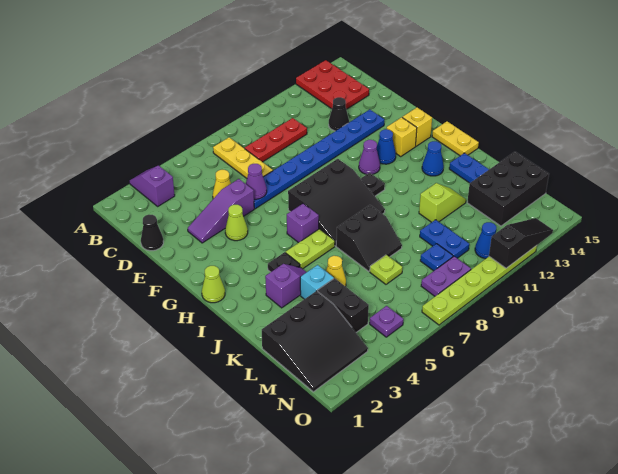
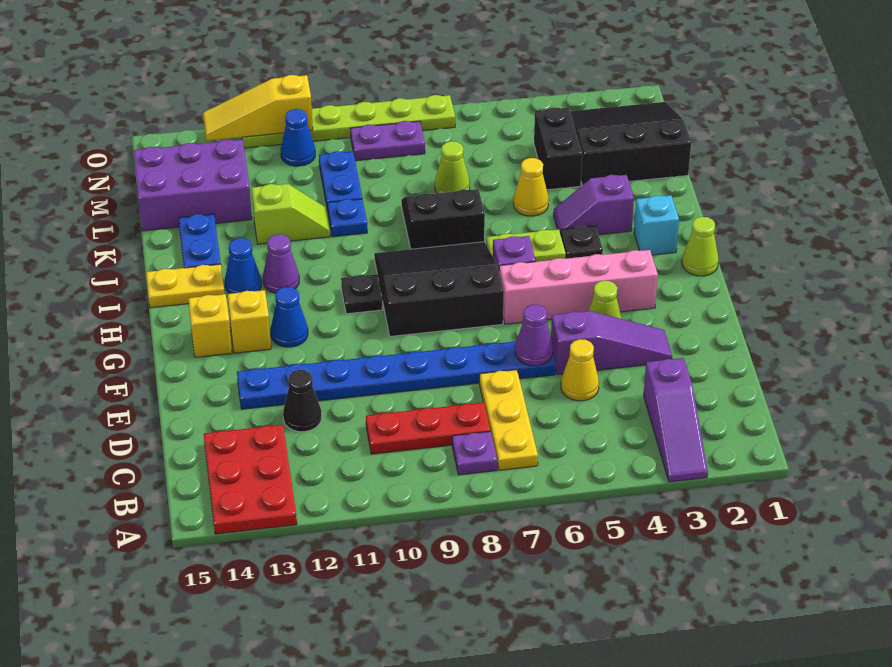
purple slope A3:B3 level 1 top B -> purple slope A3:C3 level 1 top C
black cone D1 level 1 -> none
none -> pink brick G3:G6 level 1
purple cone G11 level 1 -> purple cone I12 level 1
yellow plate H15:I15 level 1 -> yellow plate I14:I15 level 1
cyan brick K4 level 1 -> cyan brick I2 level 1
lime slope K11:K12 level 1 top 11 -> lime slope K11:K12 level 1 top 12
lime plate L7 level 1 -> lime cone L7 level 1
black brick L13:M15 level 1 -> purple brick L13:M15 level 1
blue plate M9 level 1 -> blue plate K10 level 1
purple plate N5 level 1 -> purple plate B8 level 1
black slope O11:O13 level 2 top 11 -> yellow slope O11:O13 level 2 top 11

